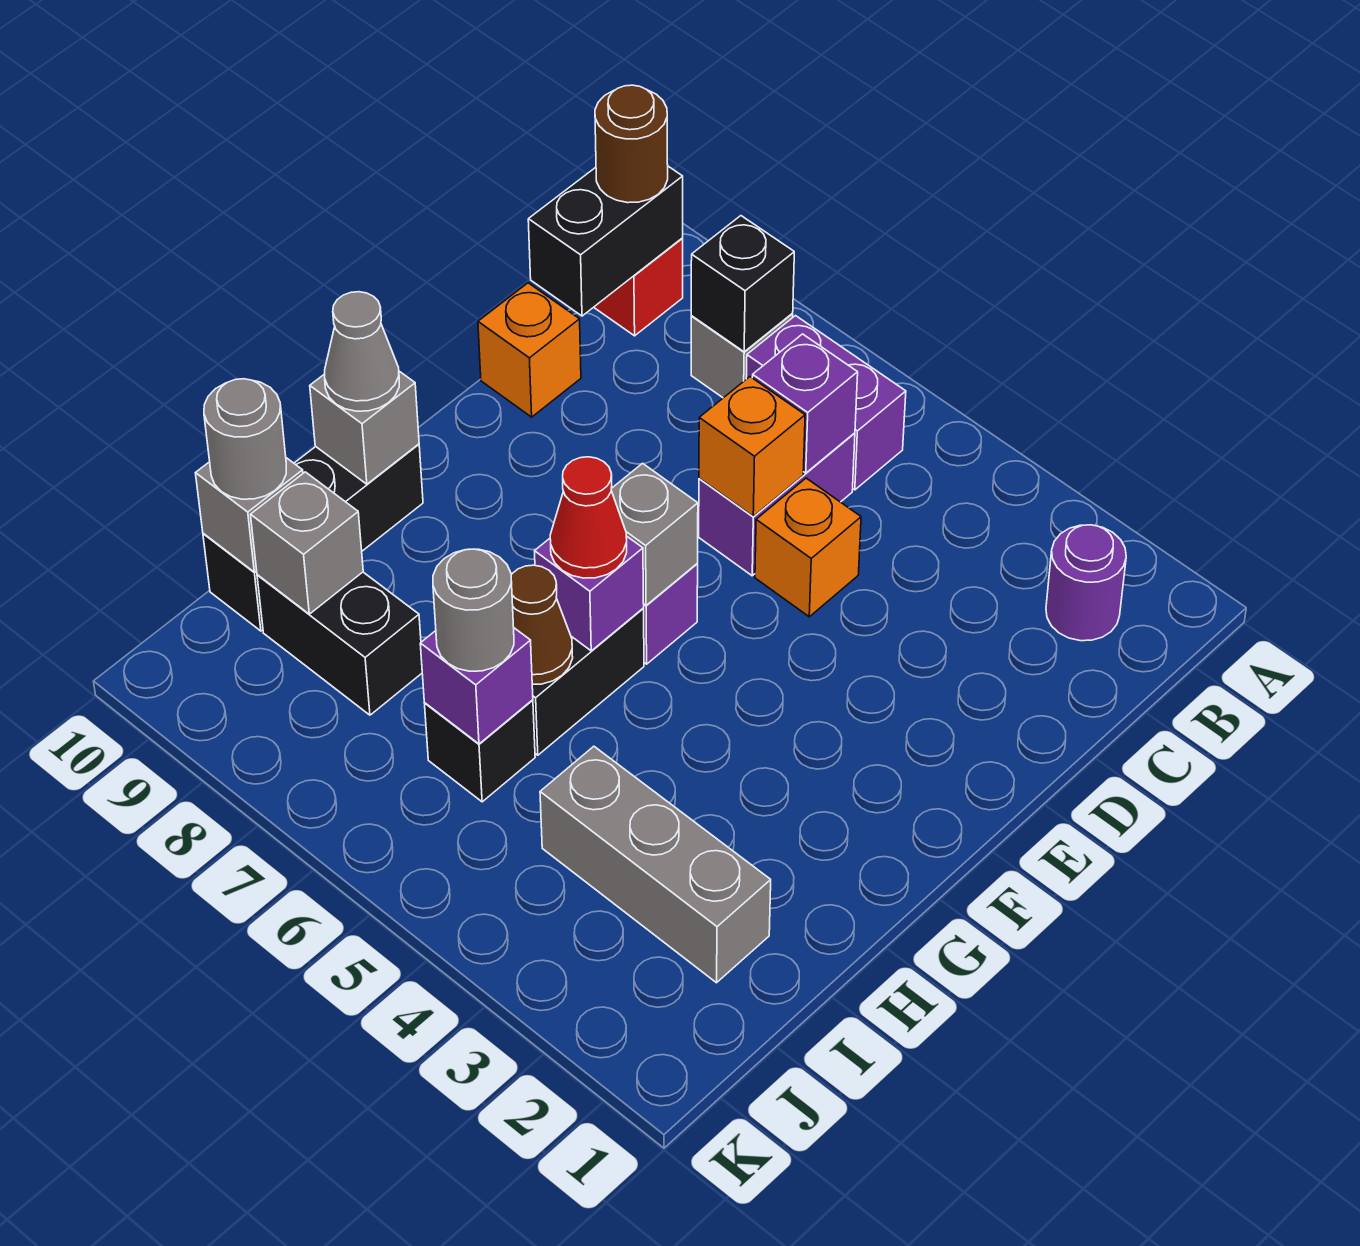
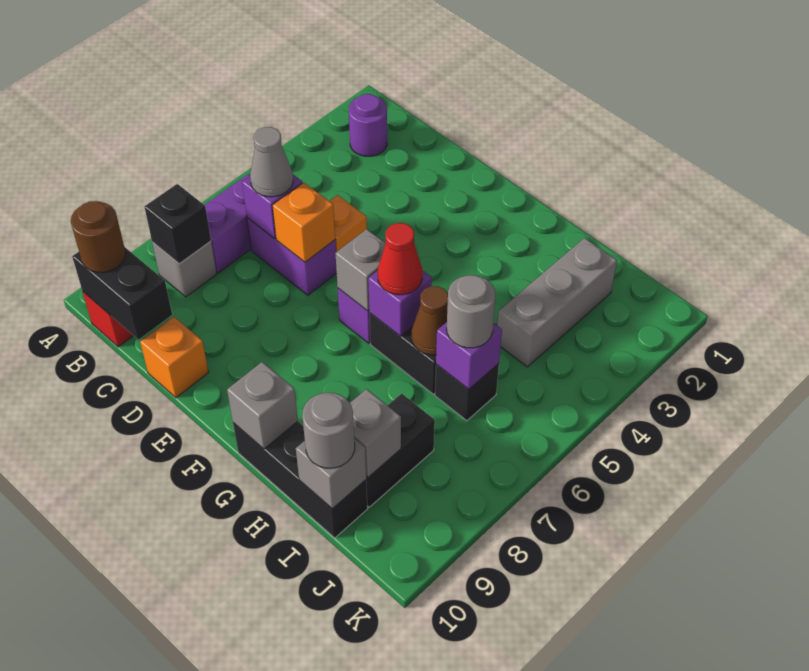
grey cone G10 level 3 -> grey cone C6 level 3

